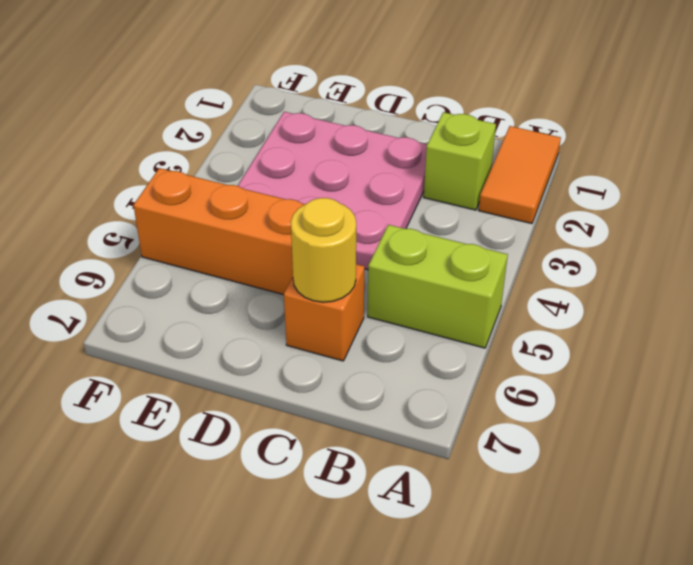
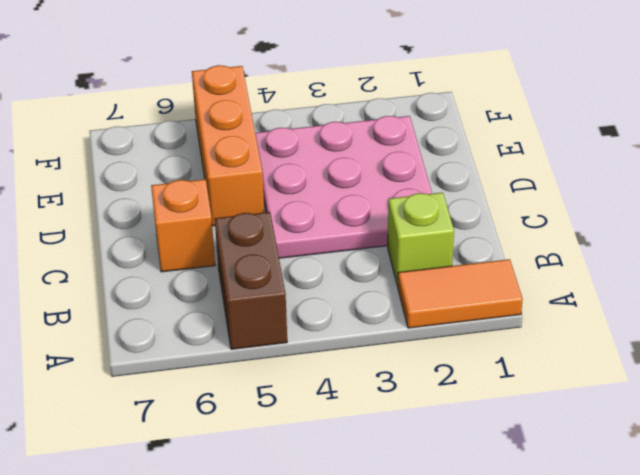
lime brick A5:B5 level 1 -> brown brick A5:B5 level 1
yellow round brick C6 level 2 -> none

